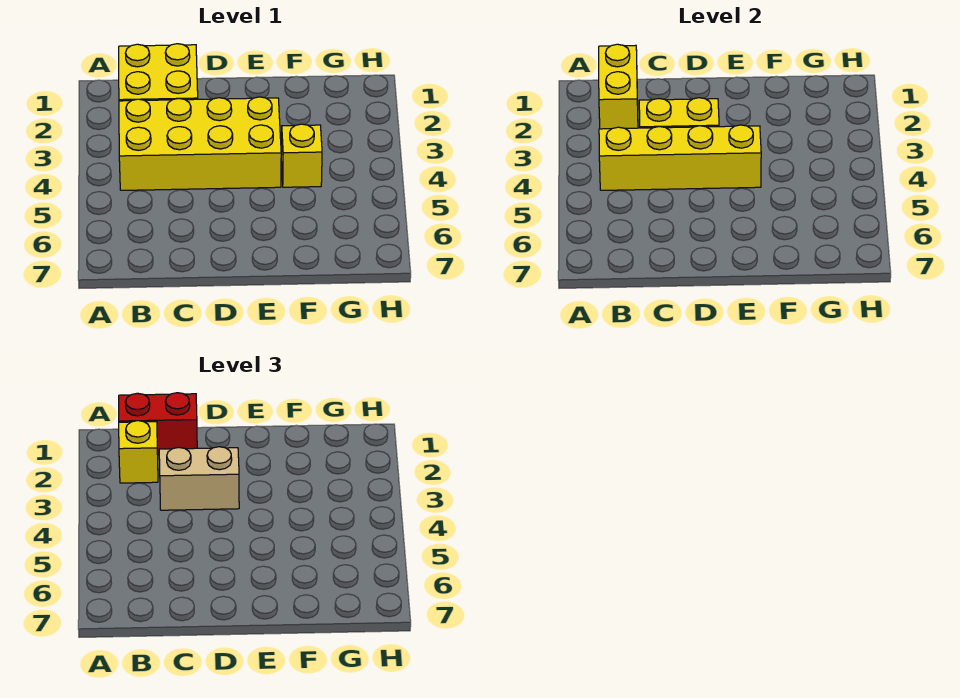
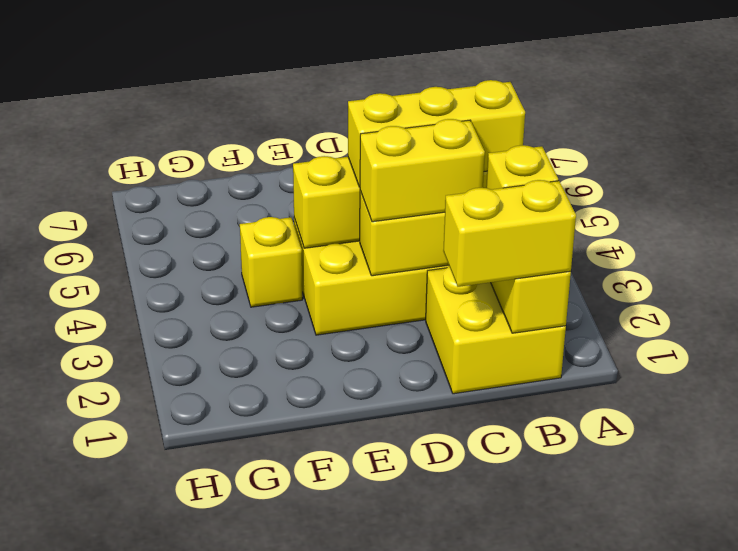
red brick B1:C1 level 3 -> yellow brick B1:C1 level 3
none -> yellow brick B4:D4 level 3
tan brick C3:D3 level 3 -> yellow brick C3:D3 level 3

